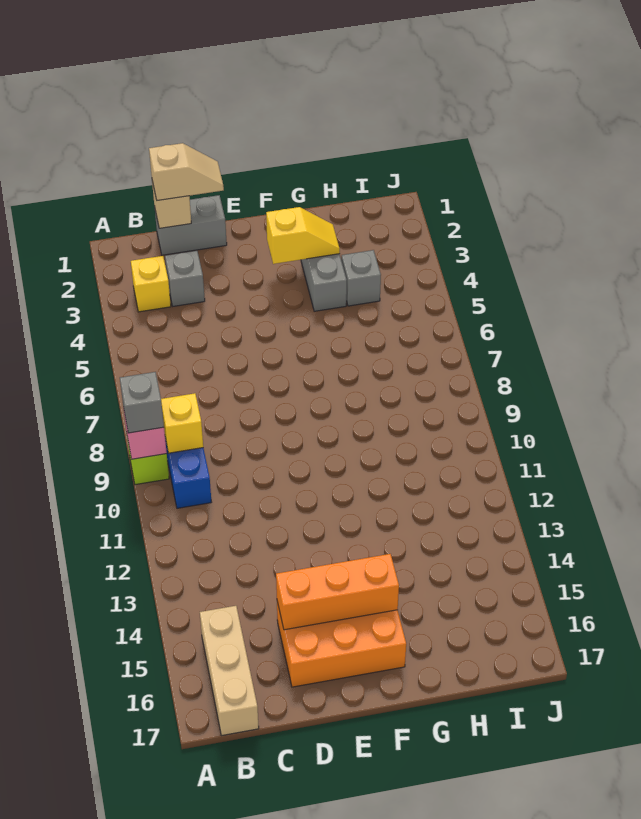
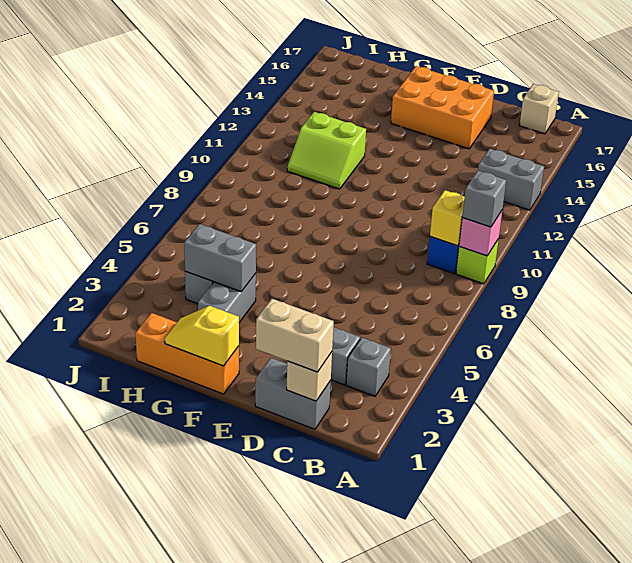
none -> grey brick A13:B13 level 1
yellow brick B3 level 1 -> grey brick B3 level 1
tan brick B15:B17 level 1 -> tan brick B17 level 1
tan slope C1:D1 level 3 top C -> tan brick C1:D1 level 3
orange brick D15:F15 level 2 -> orange brick F1:H1 level 1
yellow slope F3:G3 level 2 top F -> yellow slope F1:G1 level 2 top F
none -> grey brick G4:H4 level 2
none -> lime slope G11:H12 level 1 top 12

